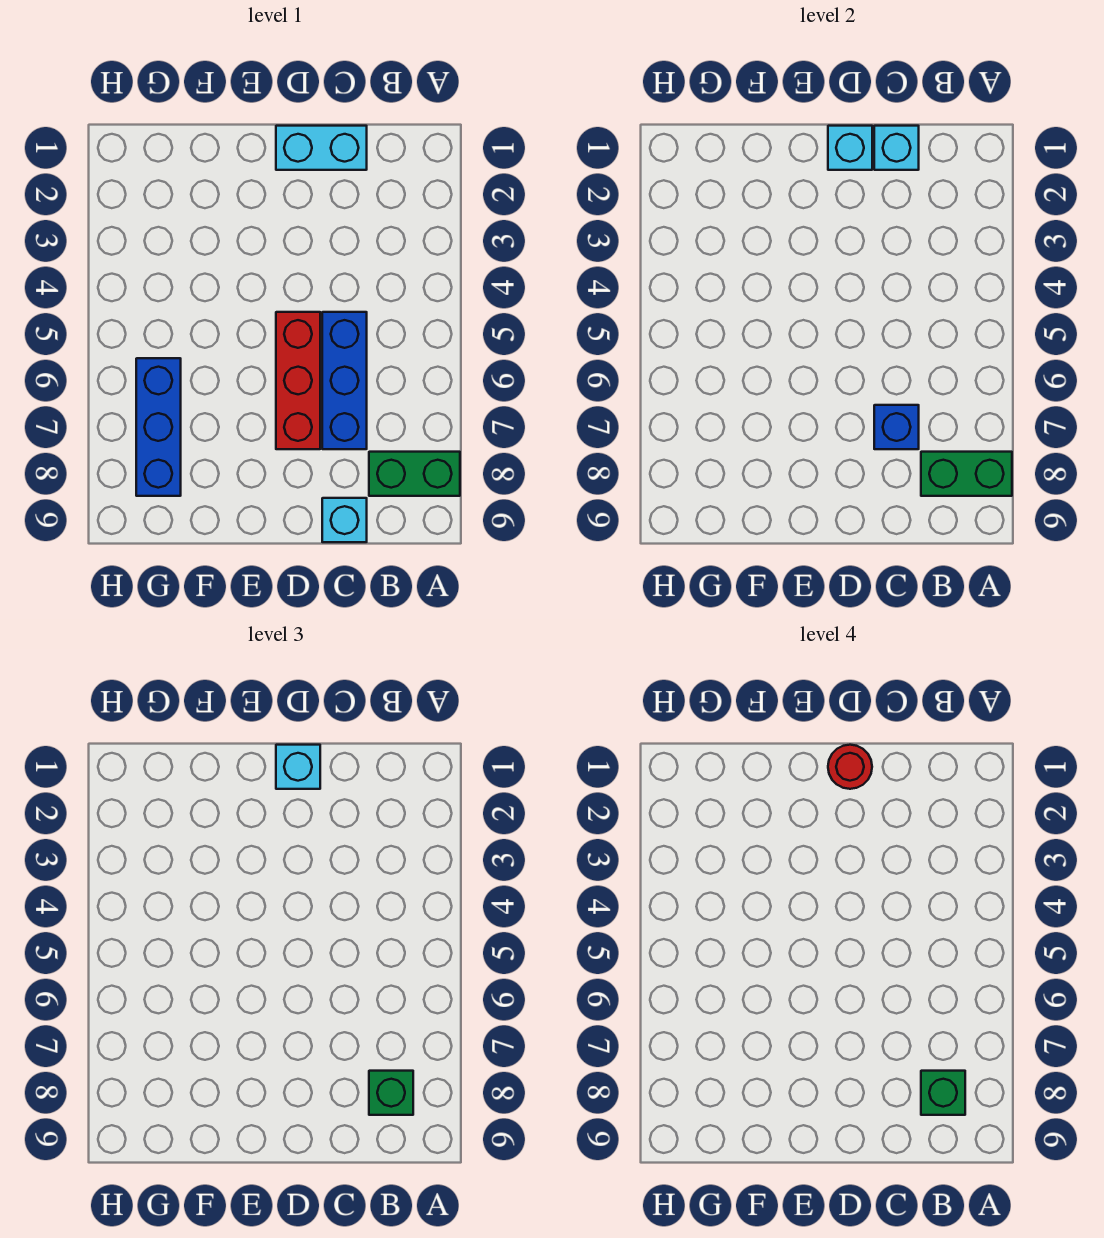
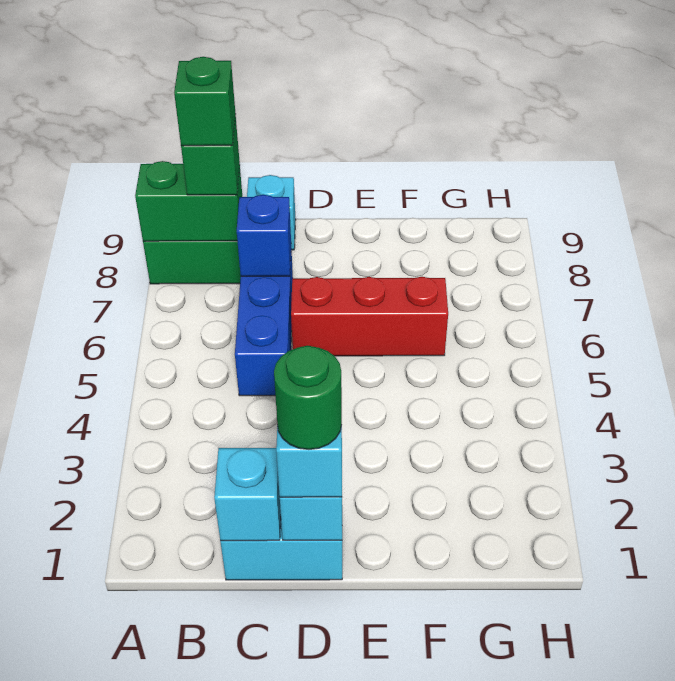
red round brick D1 level 4 -> green round brick D1 level 4
red brick D5:D7 level 1 -> red brick D6:F6 level 1
blue brick G6:G8 level 1 -> none

